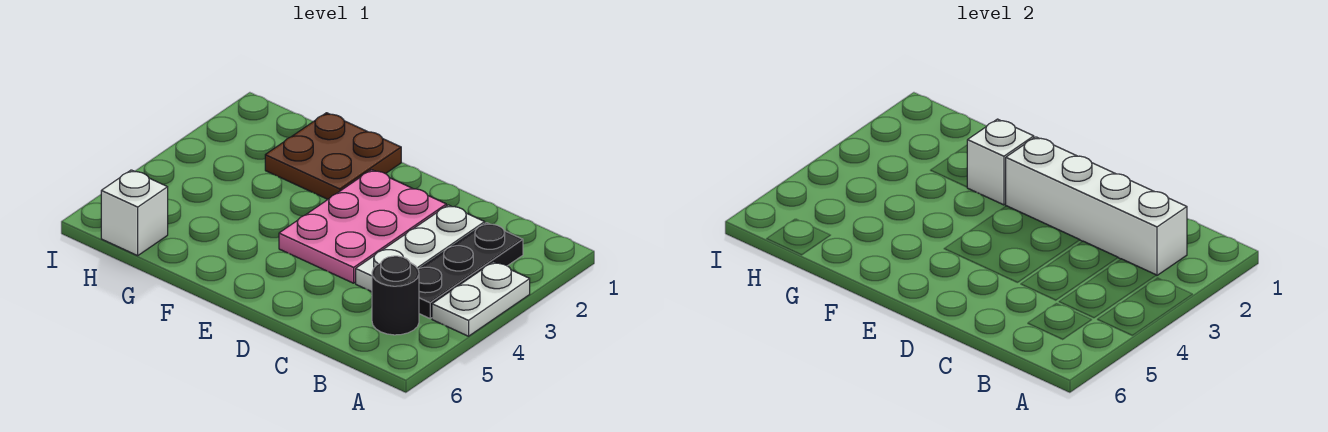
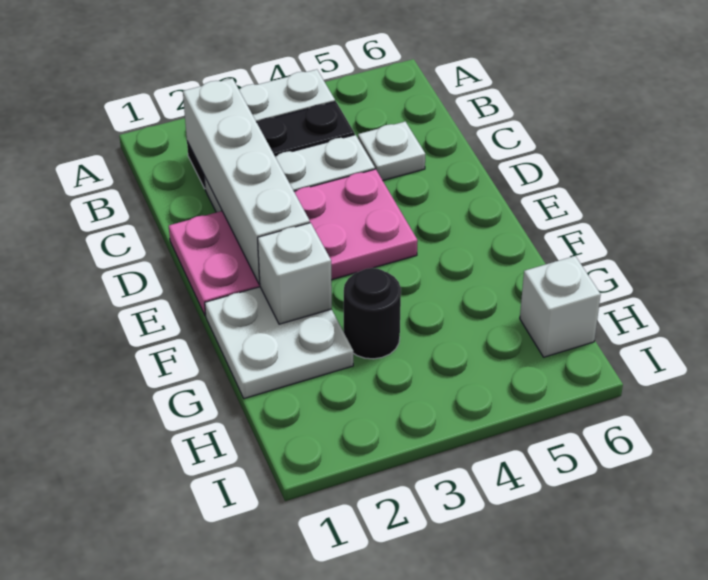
black round brick B5 level 1 -> black round brick G3 level 1
none -> white plate C5 level 1
pink plate D2:E4 level 1 -> pink plate D1:E4 level 1
brown plate F1:G2 level 1 -> white plate F1:G2 level 1

